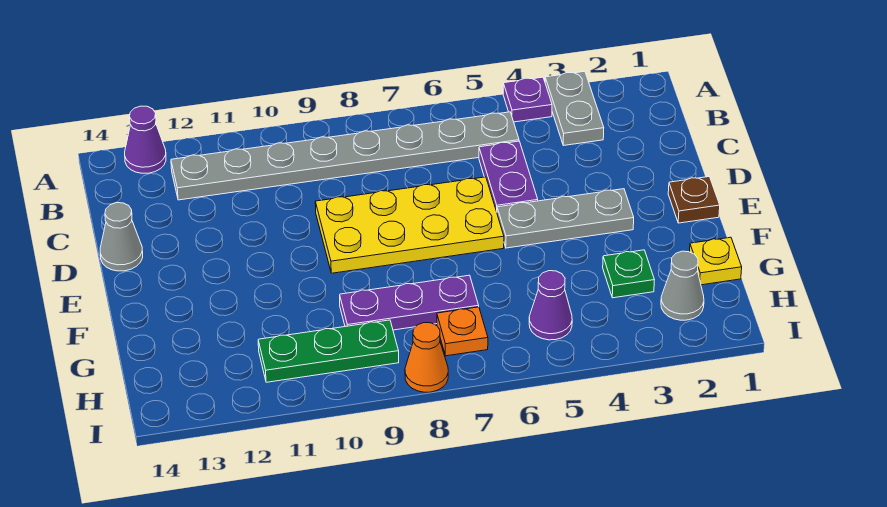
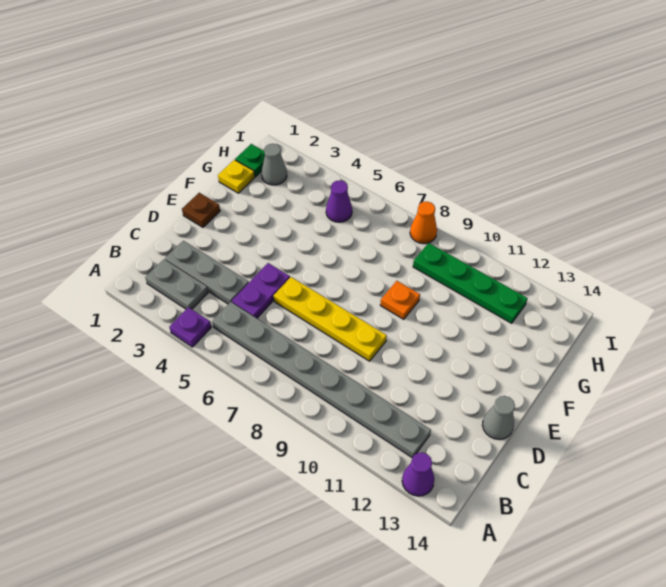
grey plate A3:B3 level 1 -> grey plate B2:B3 level 1
yellow plate D6:E9 level 1 -> yellow plate D6:D9 level 1
grey plate E3:E5 level 1 -> grey plate C2:C4 level 1
green plate G3 level 1 -> green plate H1 level 1
purple plate G7:G9 level 1 -> none
orange plate H7 level 1 -> orange plate F9 level 1
green plate H9:H11 level 1 -> green plate H9:H12 level 1

